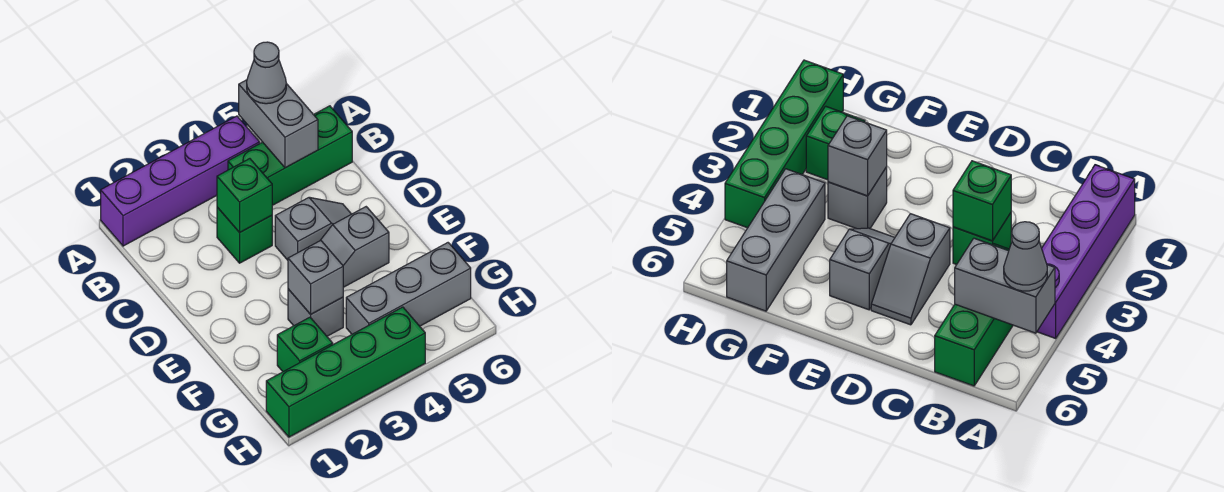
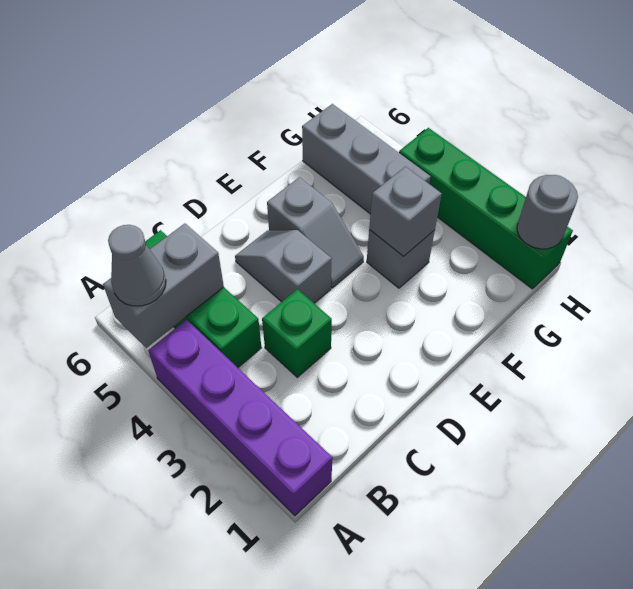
green brick C3 level 2 -> none
green brick G2 level 1 -> none
none -> grey round brick H1 level 2

